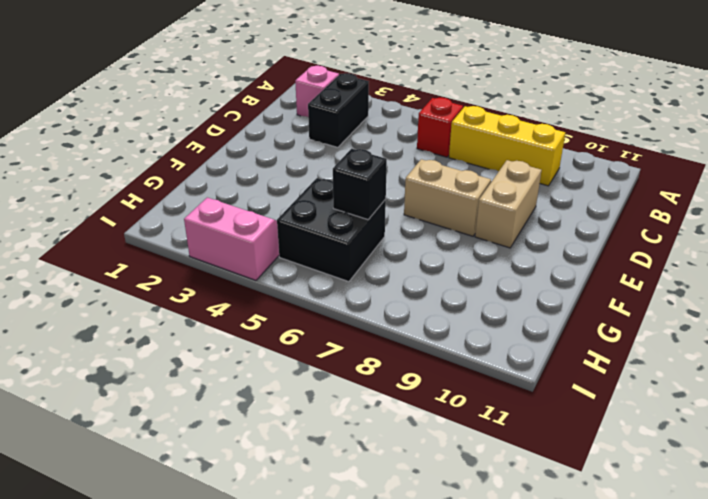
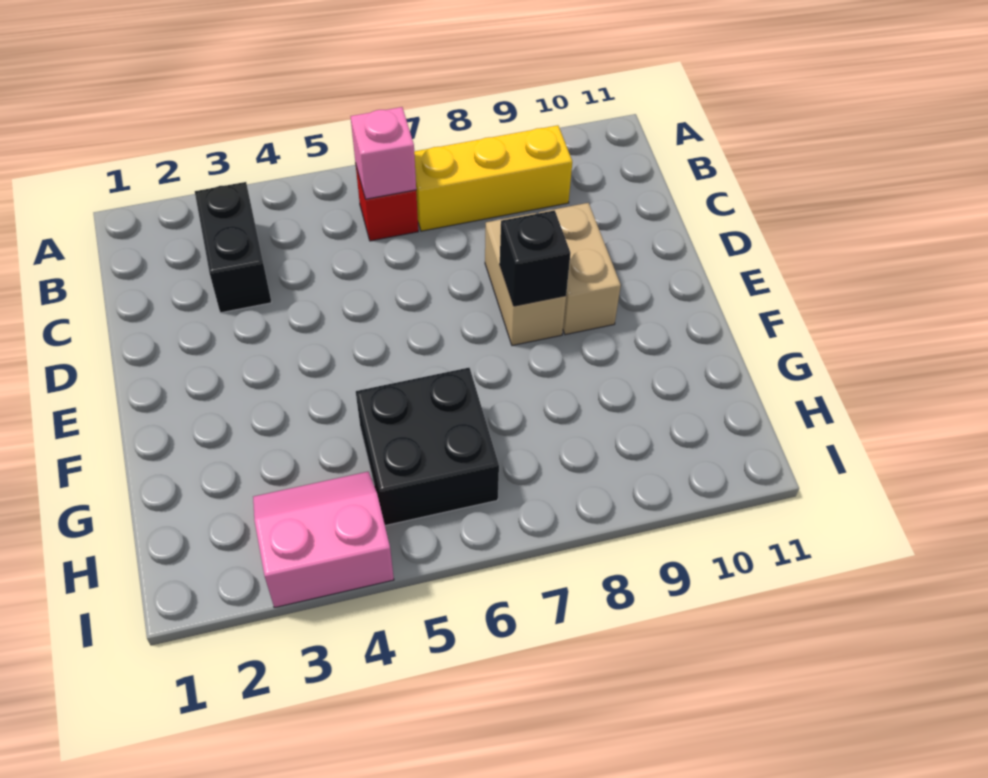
pink brick B2 level 1 -> pink brick B6 level 2
tan brick E7:E8 level 1 -> tan brick D8:E8 level 1
black brick G6 level 2 -> black brick E8 level 2

